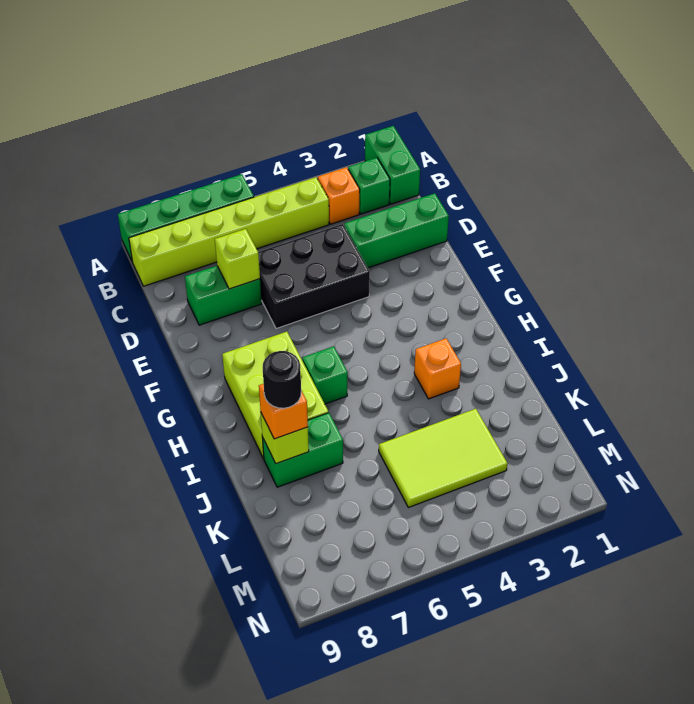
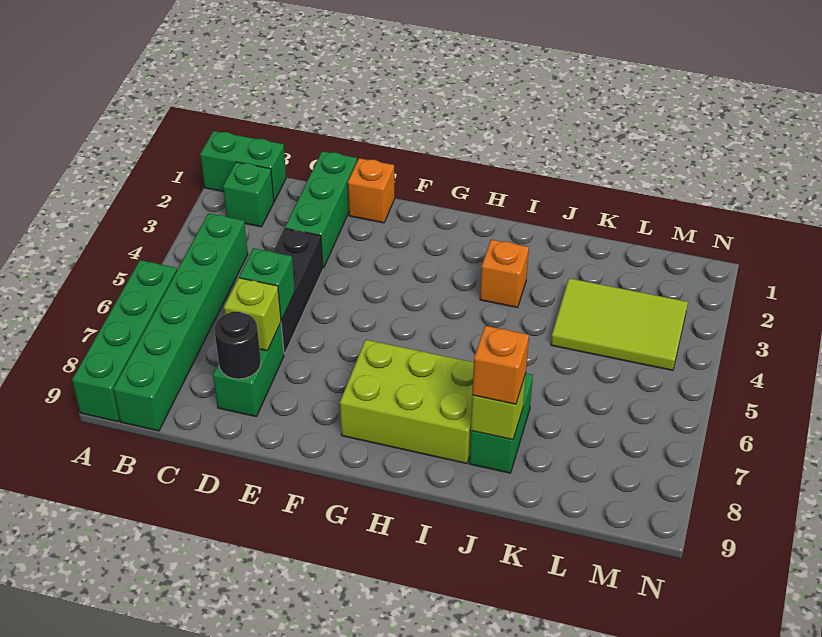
orange brick B3 level 1 -> orange brick E1 level 1
lime brick B4:B9 level 1 -> green brick B4:B9 level 1
black brick D4:E6 level 1 -> black brick D4:D6 level 1
green brick H6 level 1 -> green brick D6 level 2
black round brick J8 level 4 -> black round brick D8 level 2
lime tile K3:L5 level 1 -> lime tile K3:M4 level 1

